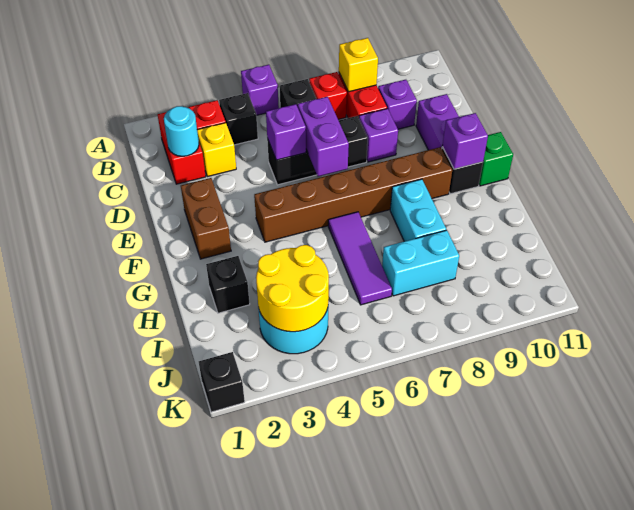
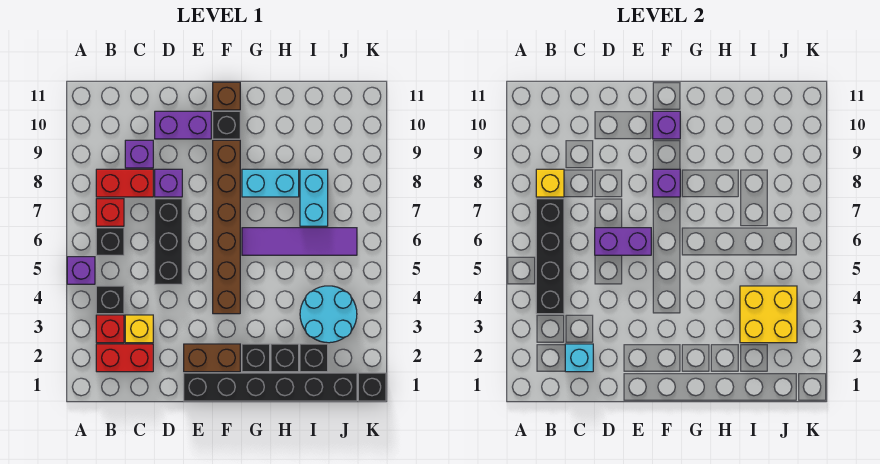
none -> black brick B4:B7 level 2
cyan round brick C2 level 2 -> cyan brick C2 level 2
purple brick D5 level 2 -> purple brick F8 level 2
none -> black brick E1:J1 level 1
green brick F11 level 1 -> brown brick F11 level 1
none -> black brick G2 level 1
purple tile G6:I6 level 1 -> purple tile G6:J6 level 1
none -> black brick I2 level 1
yellow round brick I3:J4 level 2 -> yellow brick I3:J4 level 2

